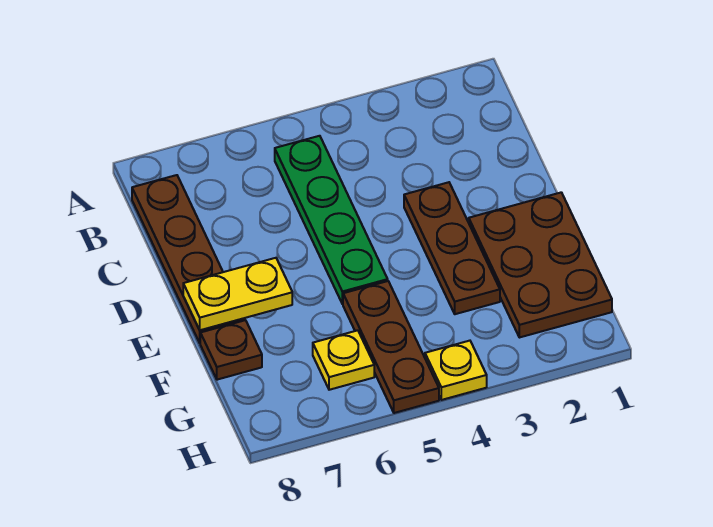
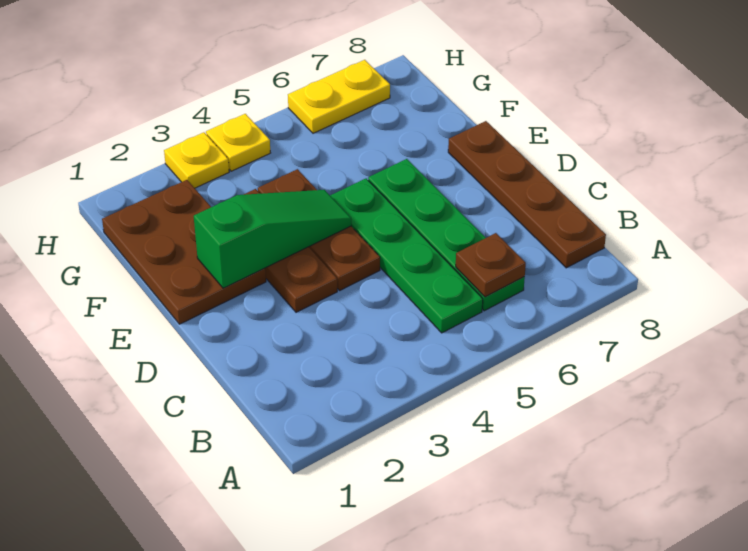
none -> green plate B6:E6 level 1
none -> green slope E2:E4 level 2 top 2
yellow plate E7:E8 level 2 -> yellow plate H6:H7 level 1
brown plate F5:H5 level 1 -> brown plate D4:F4 level 1
brown plate F8 level 1 -> brown plate B6 level 2
yellow plate G6 level 1 -> yellow plate H3 level 1

